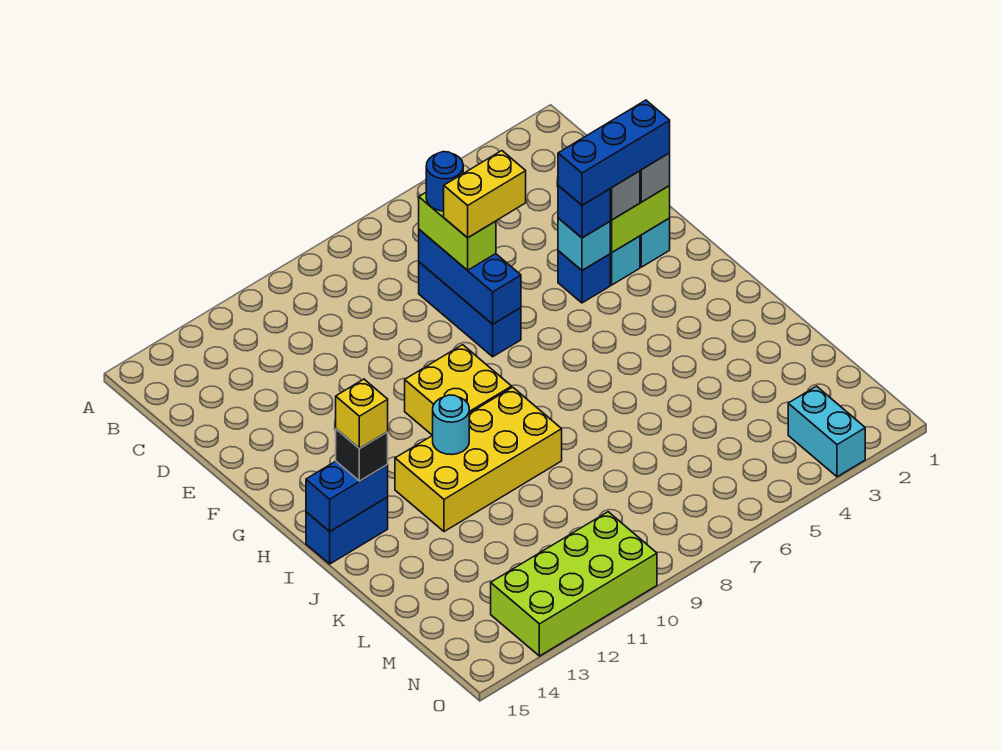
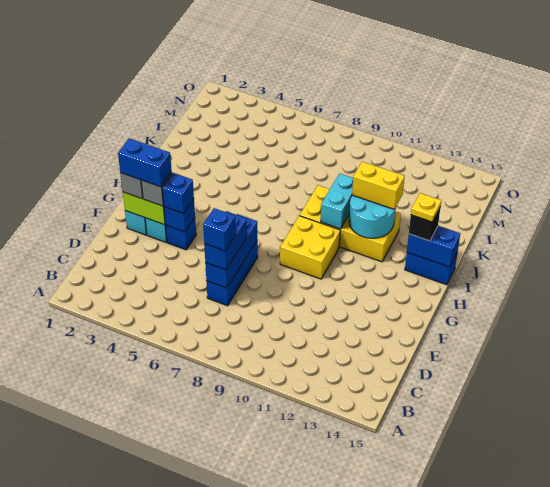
lime brick D7:E7 level 3 -> blue brick D7:E7 level 3
blue round brick D7 level 4 -> blue brick D7 level 4
yellow brick E6:E7 level 4 -> yellow brick J11:J12 level 3
blue brick F2:F4 level 4 -> blue brick F2:F3 level 4
cyan brick F4 level 2 -> blue brick F4 level 2
cyan round brick I11 level 2 -> cyan round brick I11:J12 level 2
yellow brick I14 level 4 -> yellow plate I14 level 4
cyan brick N3:O3 level 1 -> cyan brick I10:J10 level 2
lime brick N10:O13 level 1 -> none

